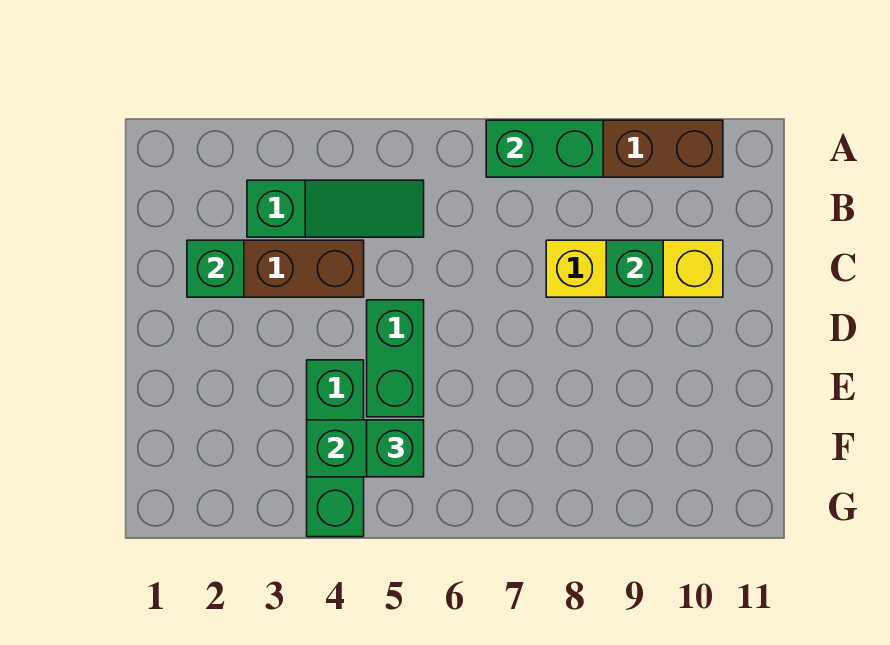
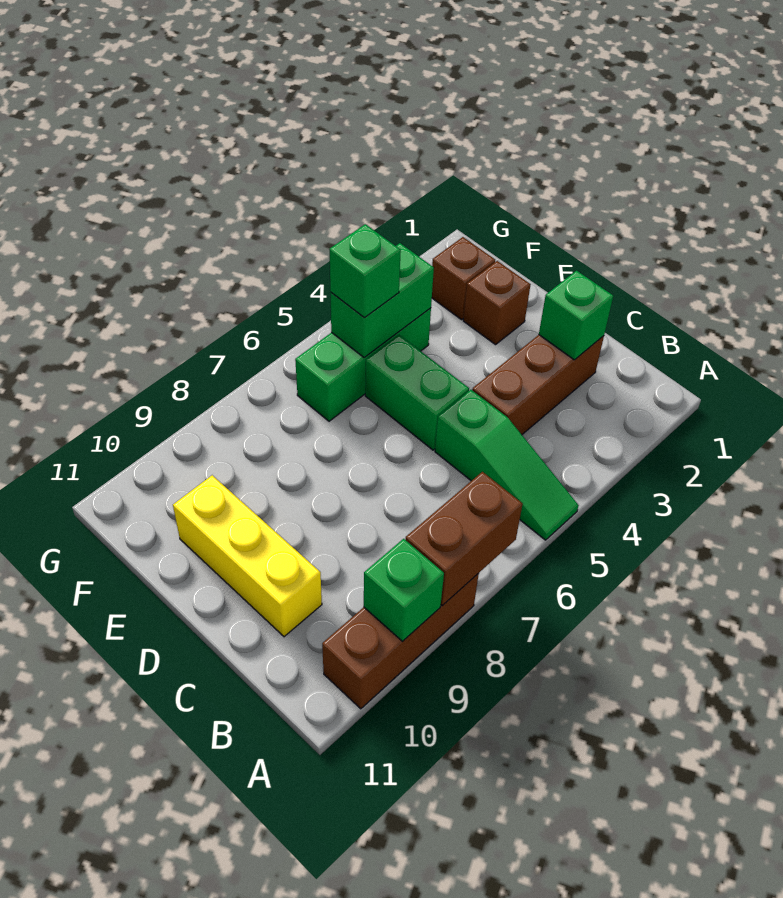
green brick A7:A8 level 2 -> brown brick A7:A8 level 2
green slope B3:B5 level 1 top 3 -> green slope A5:C5 level 1 top C
yellow brick C8:C10 level 1 -> yellow brick C10:E10 level 1
green brick C9 level 2 -> green brick A9 level 2
none -> brown brick E2 level 1
green brick E4:G4 level 1 -> green brick F4:F6 level 1
none -> brown brick F2 level 1

